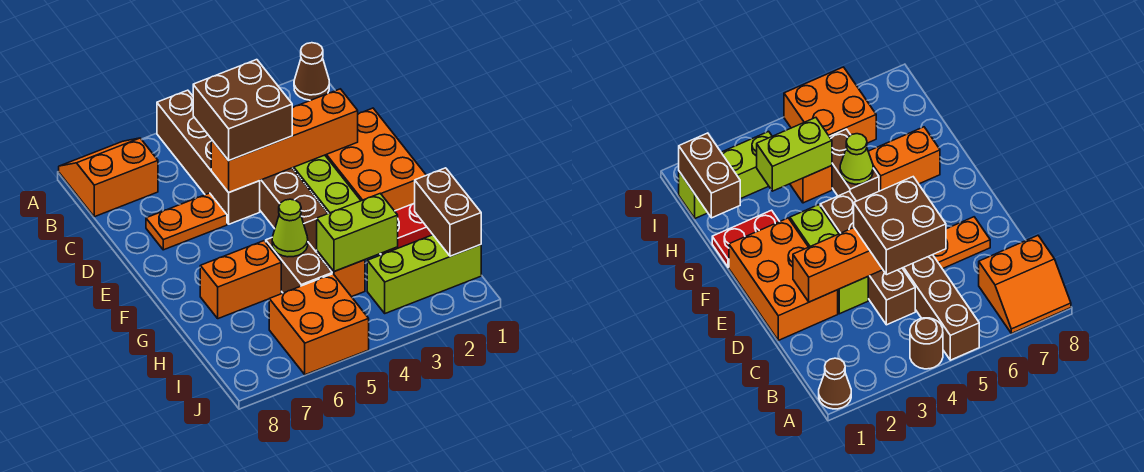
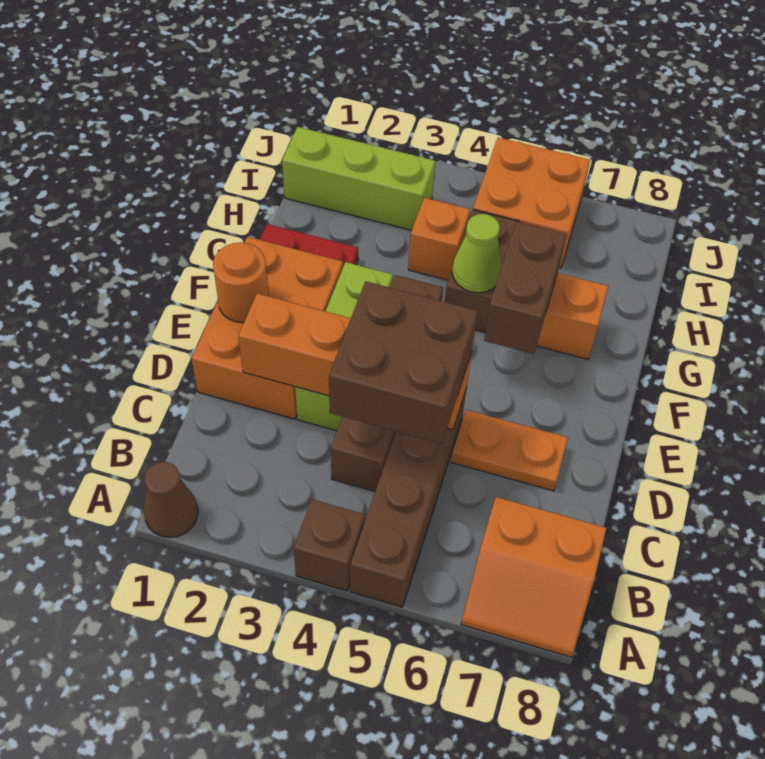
brown round brick A4 level 1 -> brown brick A4 level 1
none -> orange round brick E1 level 2
brown brick H1:I1 level 2 -> brown brick F6:G6 level 2
lime brick H3:H4 level 2 -> none

